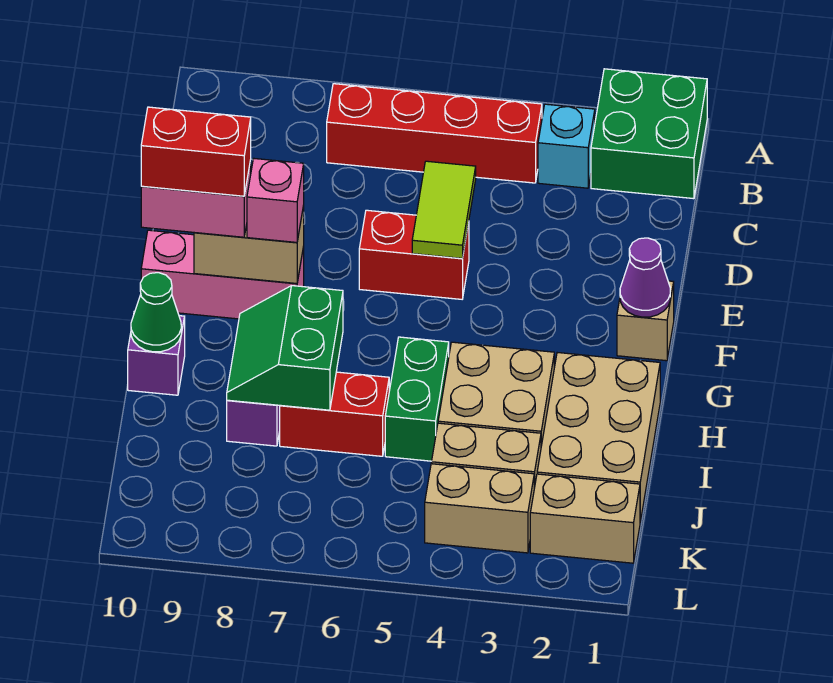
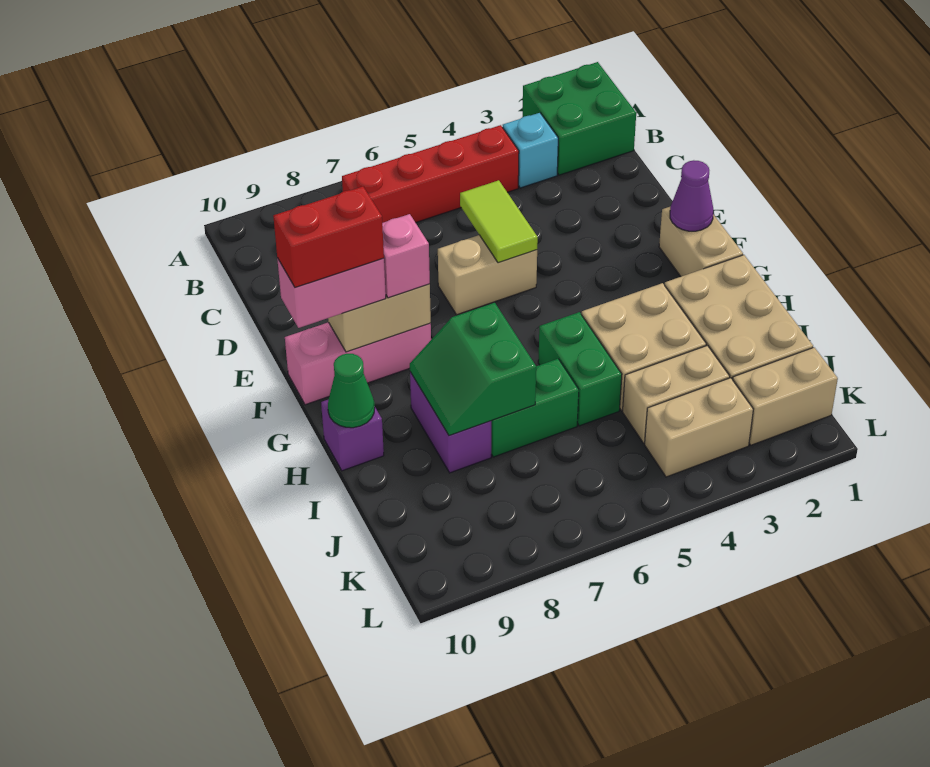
red brick E5:E6 level 1 -> tan brick E5:E6 level 1
tan brick F1 level 1 -> tan brick F1:G1 level 1
red brick I6:I7 level 1 -> green brick I6:I7 level 1

